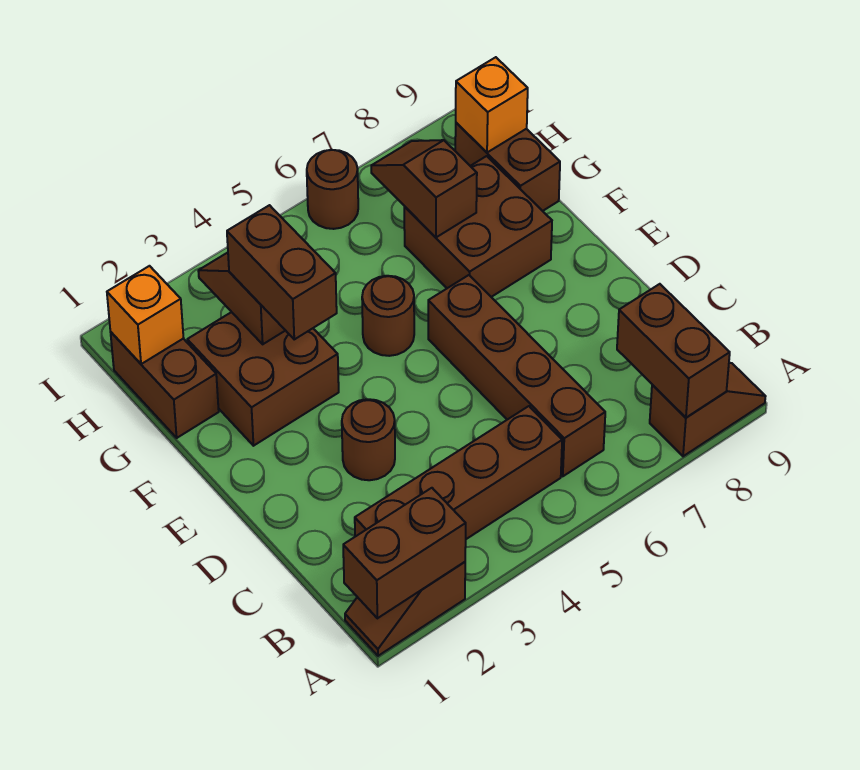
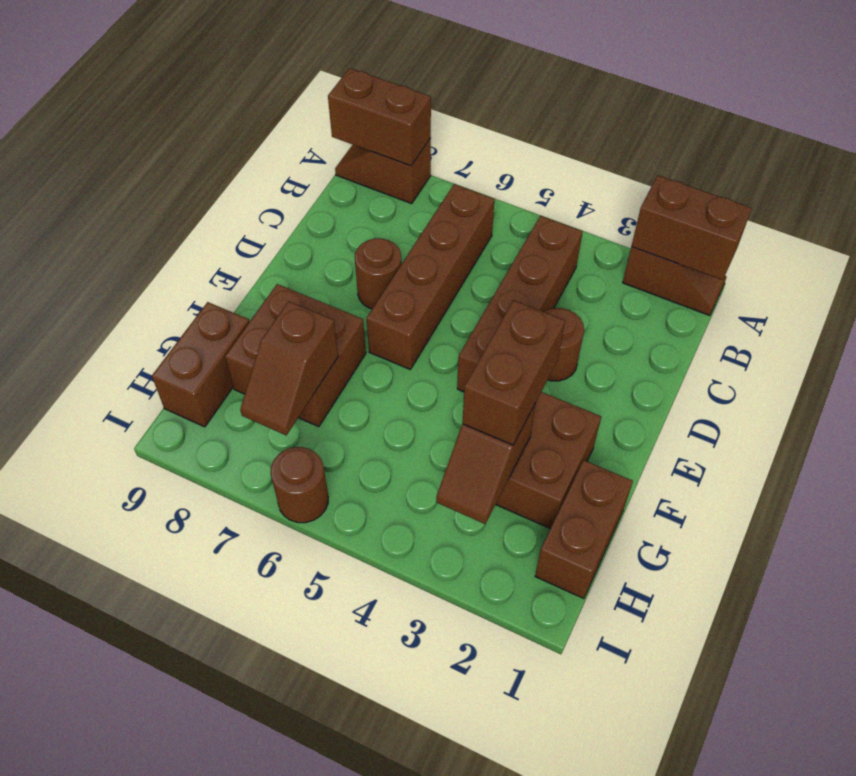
brown brick A8:B8 level 2 -> brown brick A8:A9 level 2
brown brick B2:B5 level 1 -> brown brick B4:E4 level 1
brown round brick F5 level 1 -> brown round brick D7 level 1
orange brick H1 level 2 -> none
orange brick H9 level 2 -> none

